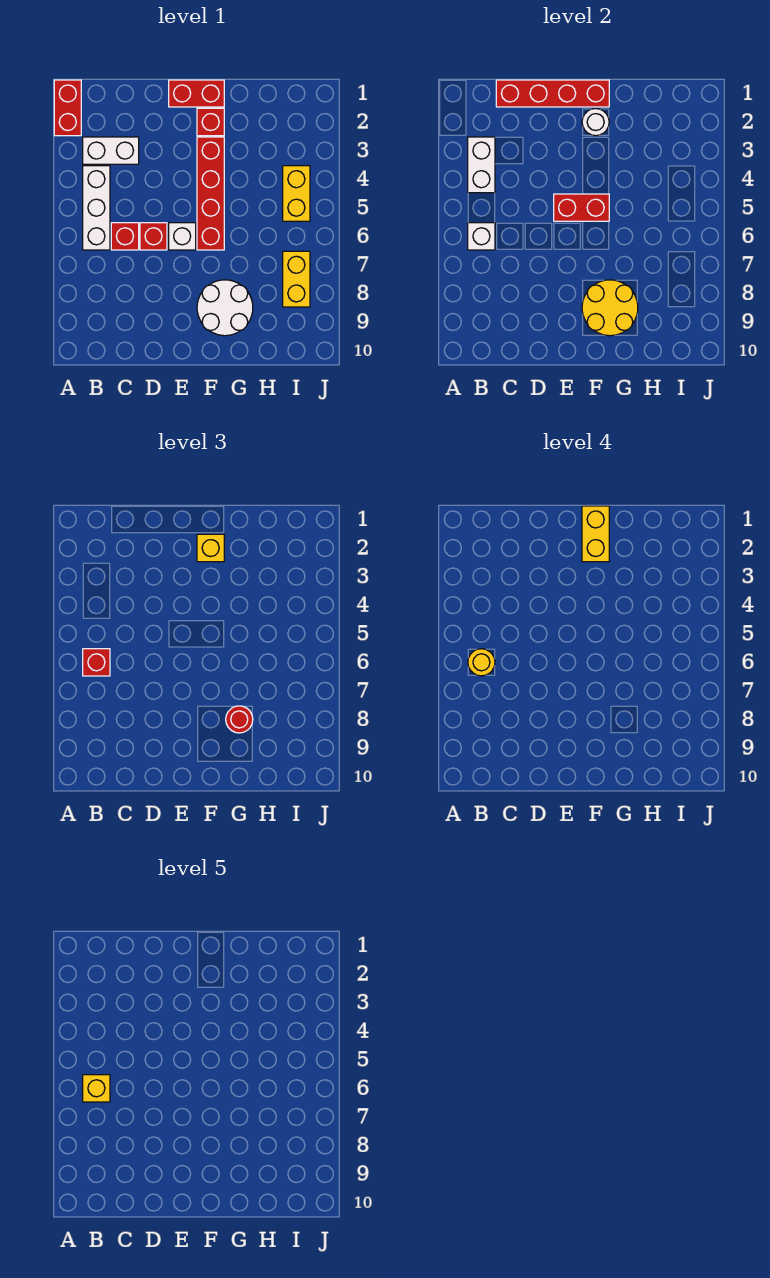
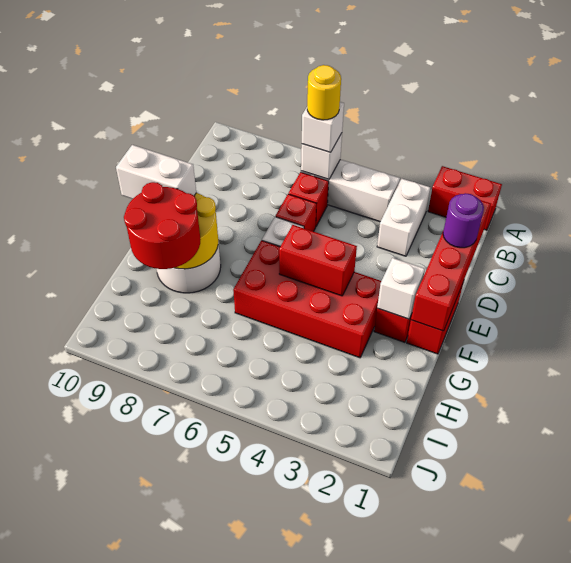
white brick B3:B4 level 2 -> white brick F9:F10 level 3
red brick B6 level 3 -> white brick B6 level 3
yellow brick B6 level 5 -> none
none -> purple round brick D1 level 3
red brick E5:F5 level 2 -> red brick F4:F5 level 2
yellow brick F1:F2 level 4 -> none
white round brick F2 level 2 -> white brick F2 level 2
yellow brick F2 level 3 -> none
red brick F3:F6 level 1 -> red brick F3:G6 level 1
red round brick G8 level 3 -> red round brick G8:H9 level 3
yellow brick I4:I5 level 1 -> none
yellow brick I7:I8 level 1 -> none

